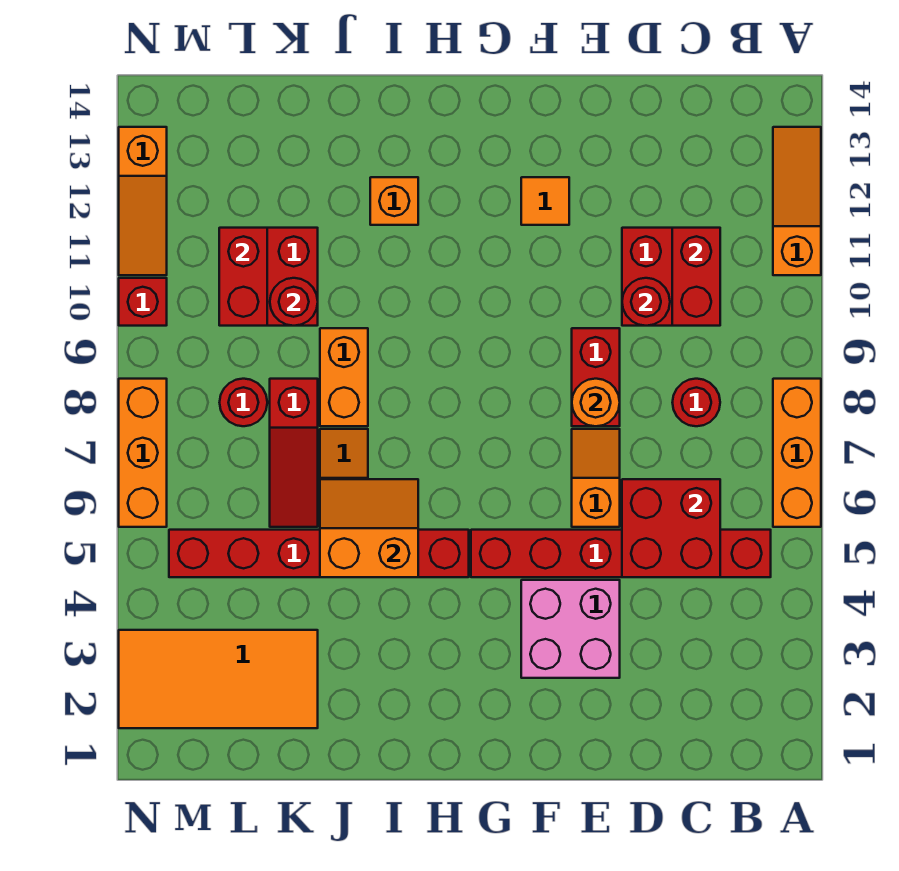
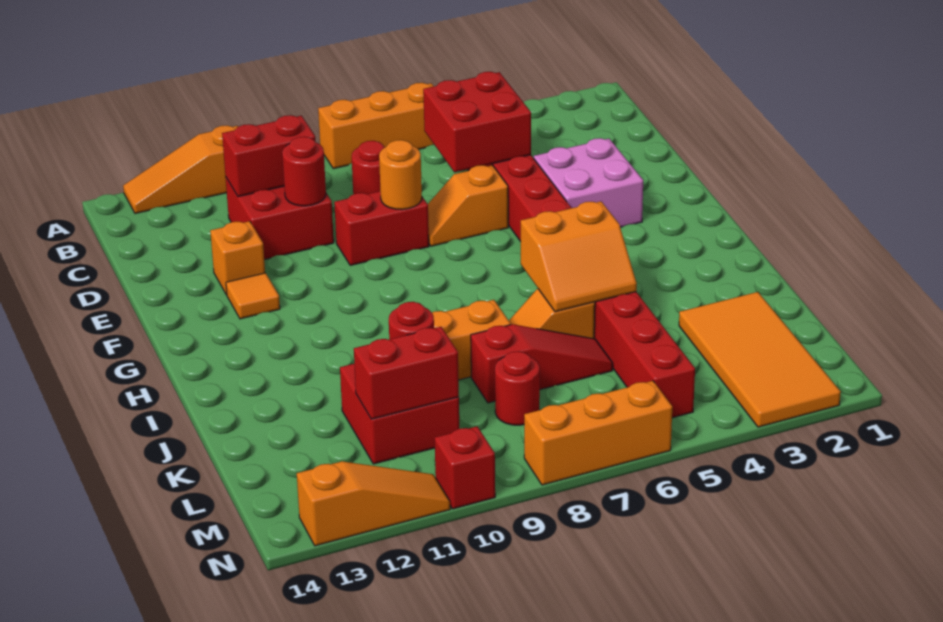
orange slope I5:J6 level 2 top 5 -> orange slope I5:J6 level 2 top I
orange brick I12 level 1 -> orange brick E12 level 1

